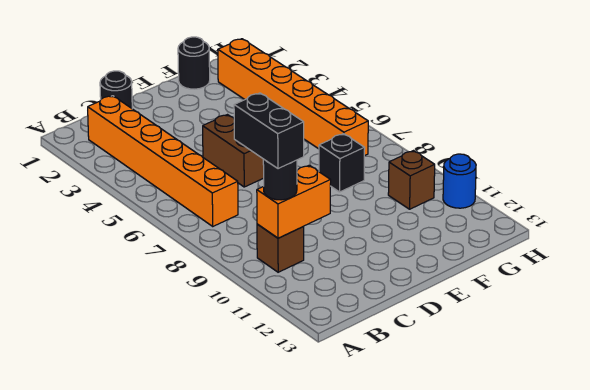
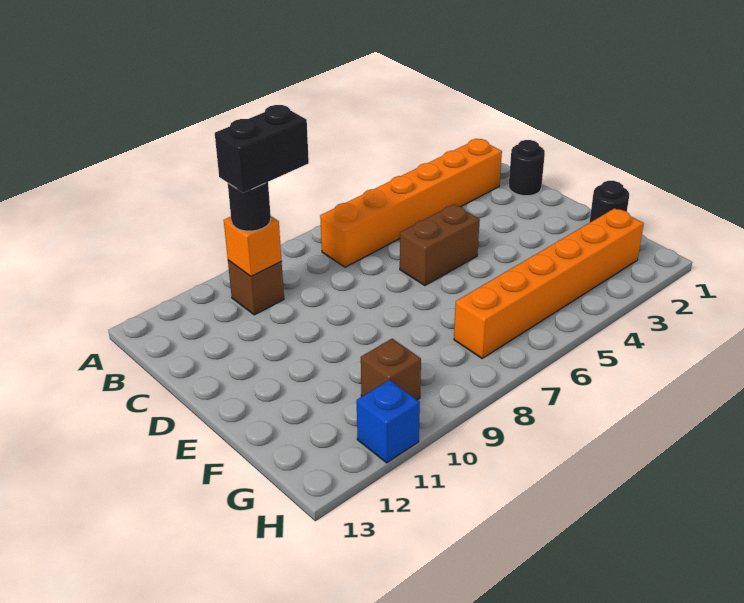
orange brick B10:C10 level 2 -> orange brick B10 level 2
black brick F8 level 1 -> none
blue round brick H11 level 1 -> blue brick H11 level 1

